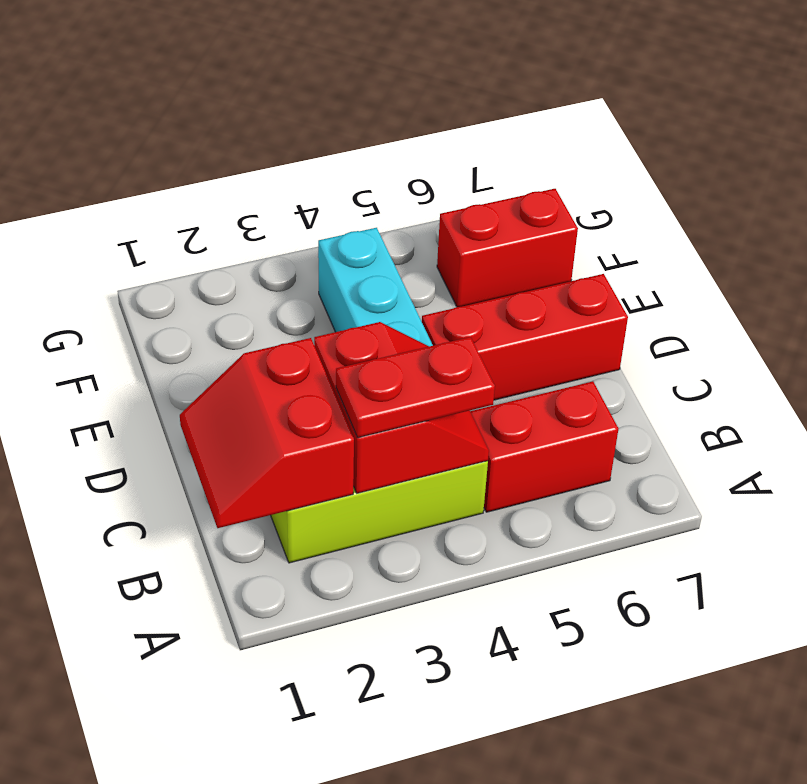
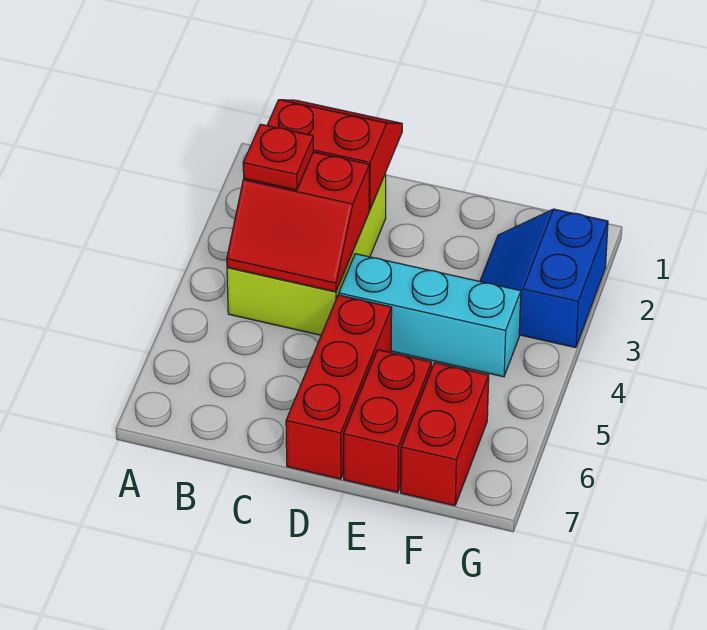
red plate B3:B4 level 3 -> red plate B3 level 3
red brick B5:B6 level 1 -> red brick E6:E7 level 1
none -> blue slope F2:G3 level 1 top G

